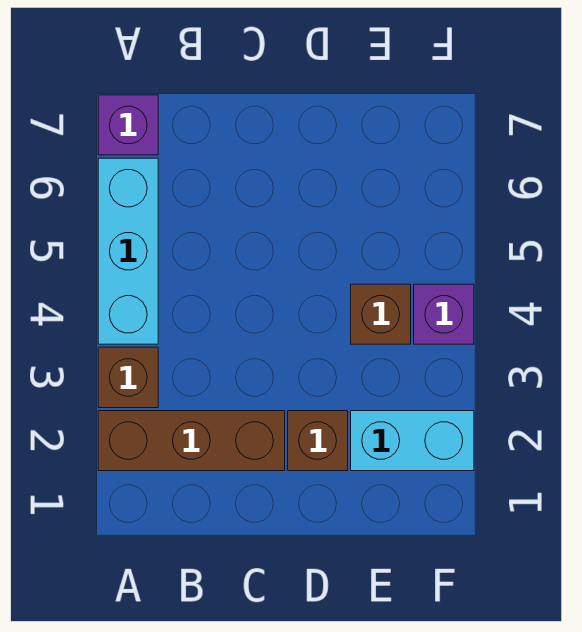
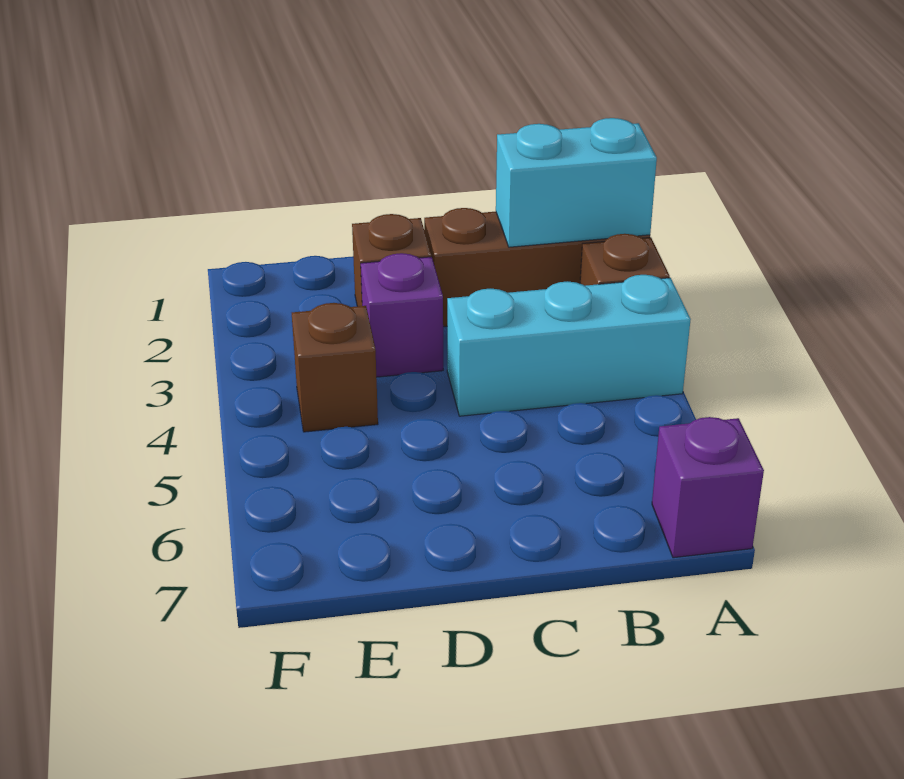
cyan brick A4:A6 level 1 -> cyan brick A4:C4 level 1
cyan brick E2:F2 level 1 -> cyan brick A2:B2 level 2
purple brick F4 level 1 -> purple brick D3 level 1

